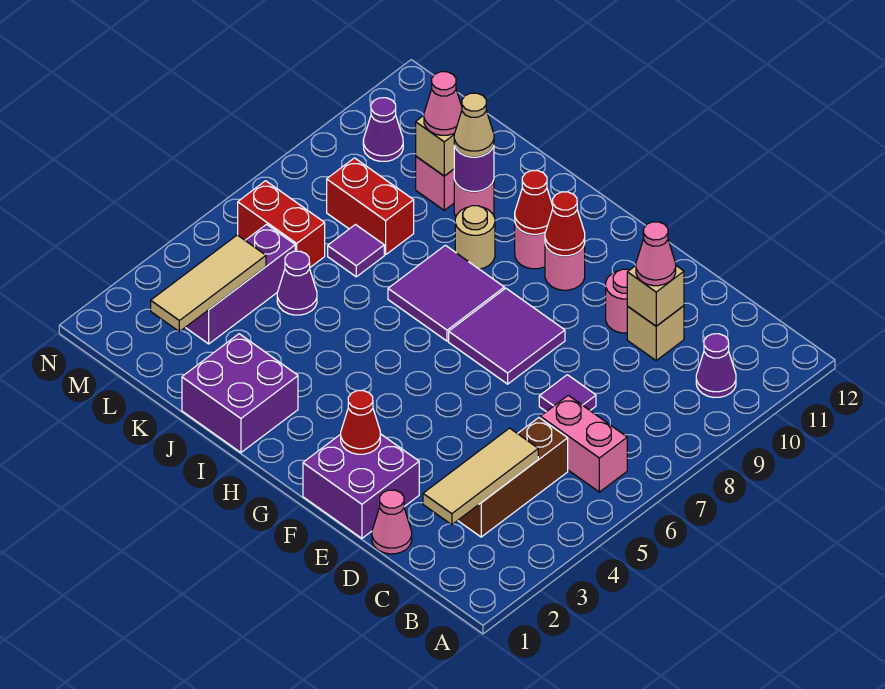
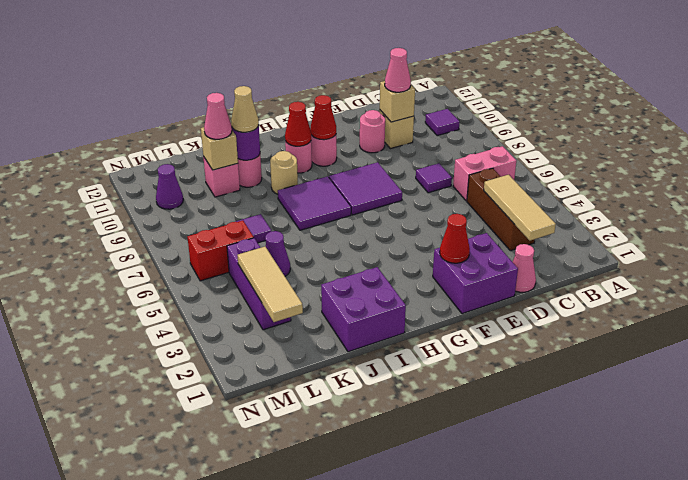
purple cone B10 level 1 -> purple tile B10 level 1
red brick K8:L8 level 1 -> none

